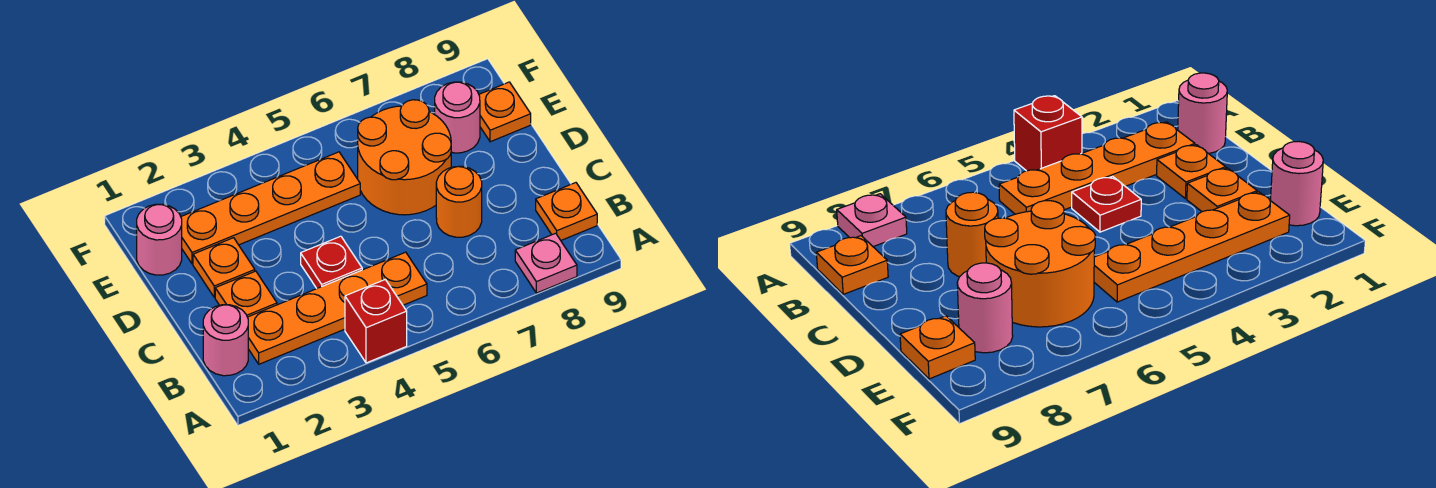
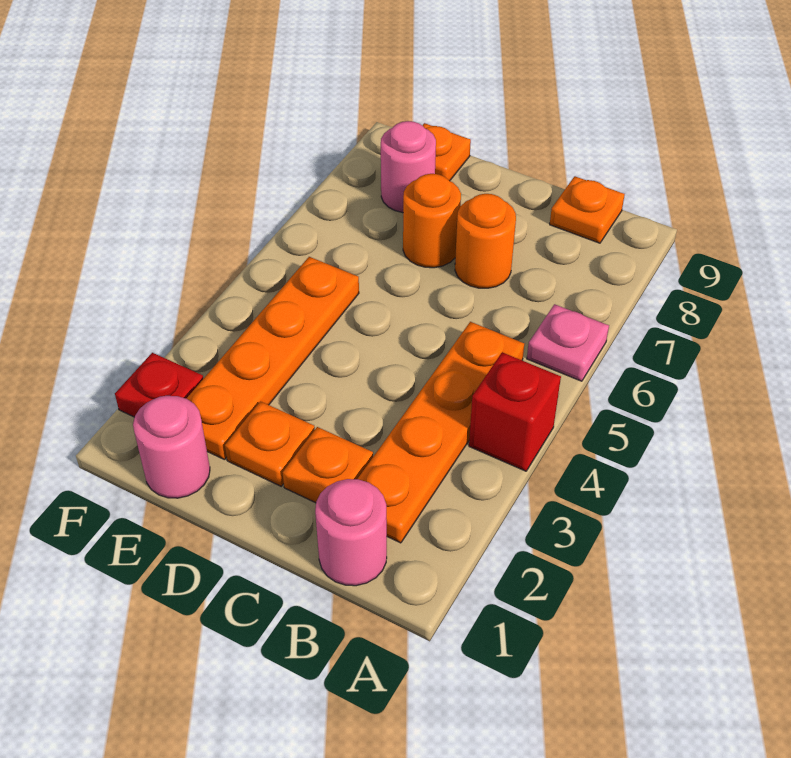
pink plate A8 level 1 -> pink plate A6 level 1
red plate C4 level 1 -> red plate F2 level 1
orange round brick D6:E7 level 1 -> orange round brick D7 level 1

